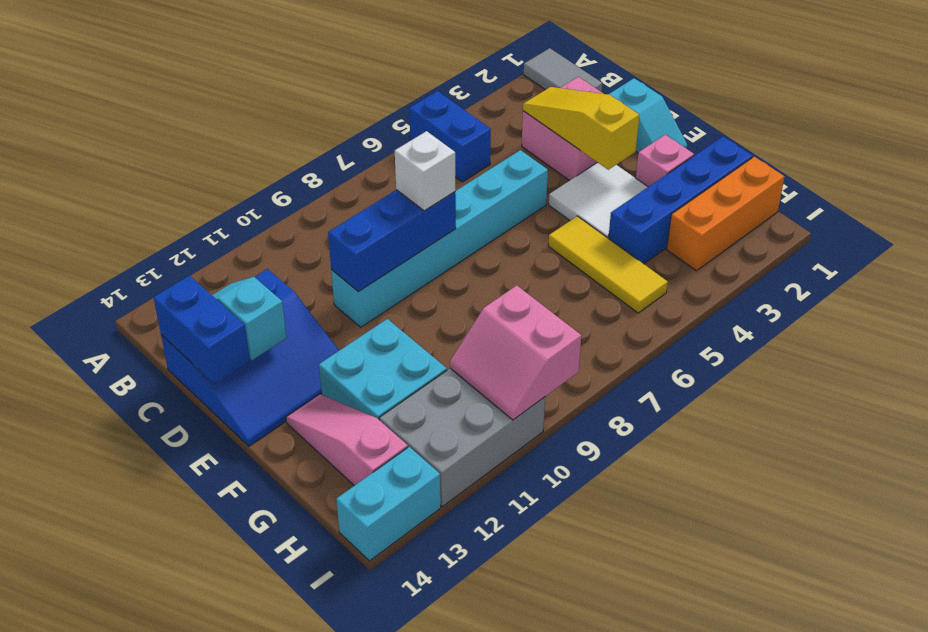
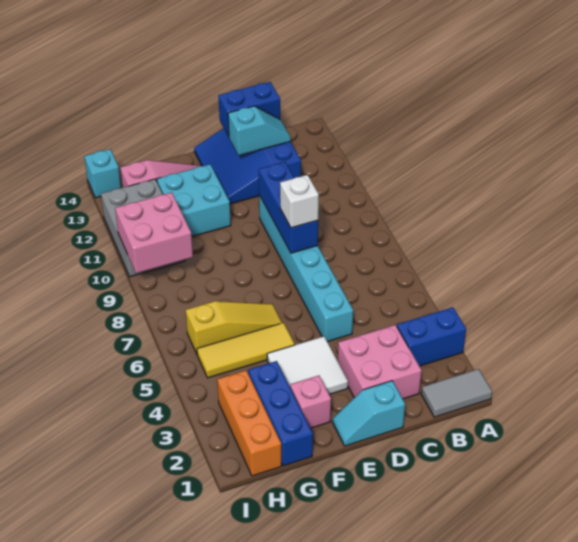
blue brick A5:B5 level 1 -> blue brick A3:B3 level 1
yellow slope C3:E3 level 2 top E -> yellow slope F6:H6 level 1 top H
blue brick G1:G4 level 1 -> blue brick G1:G3 level 1
pink slope H9:I10 level 2 top 9 -> pink brick H9:I10 level 2
cyan brick I13:I14 level 1 -> cyan brick I14 level 1

